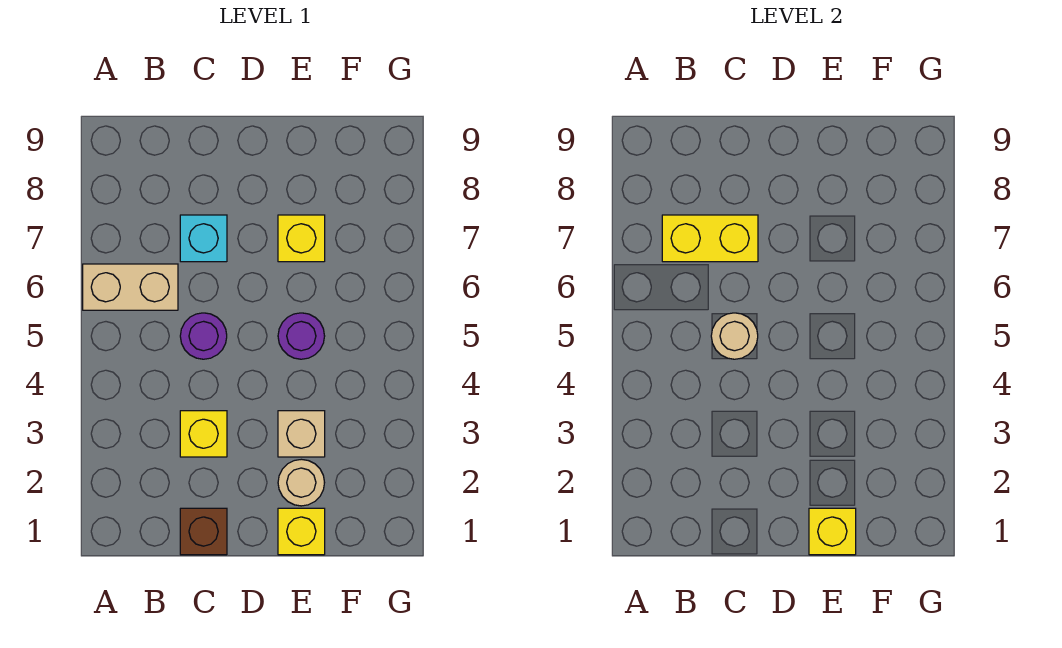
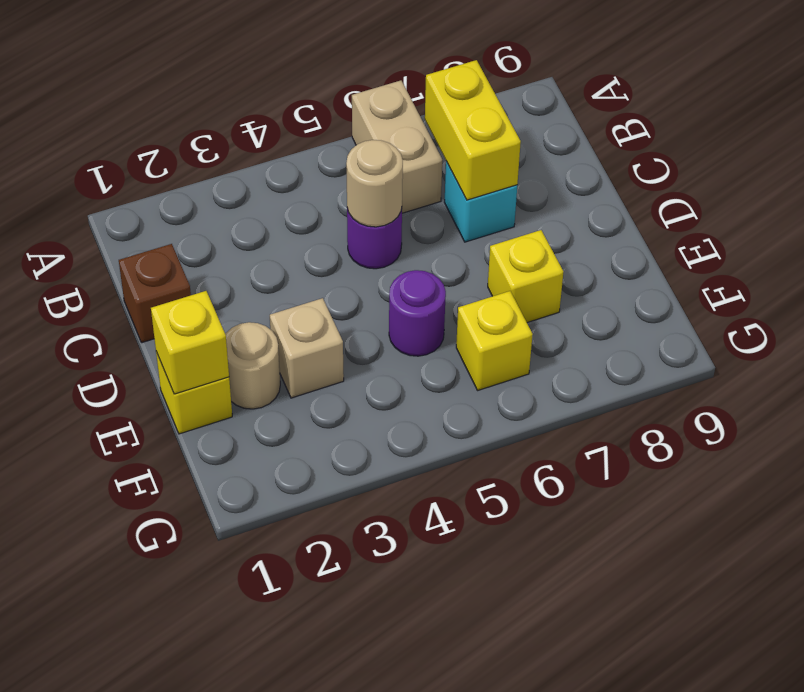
yellow brick C3 level 1 -> yellow brick F6 level 1

